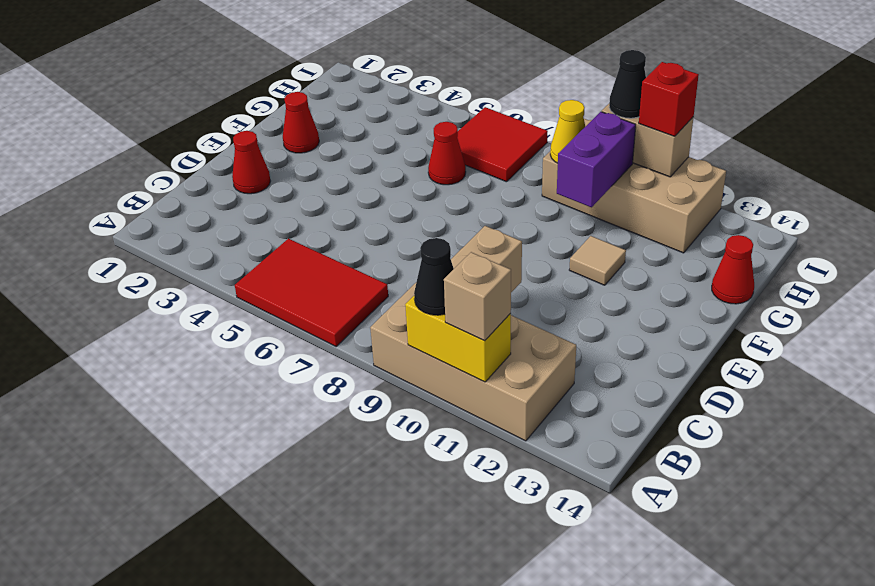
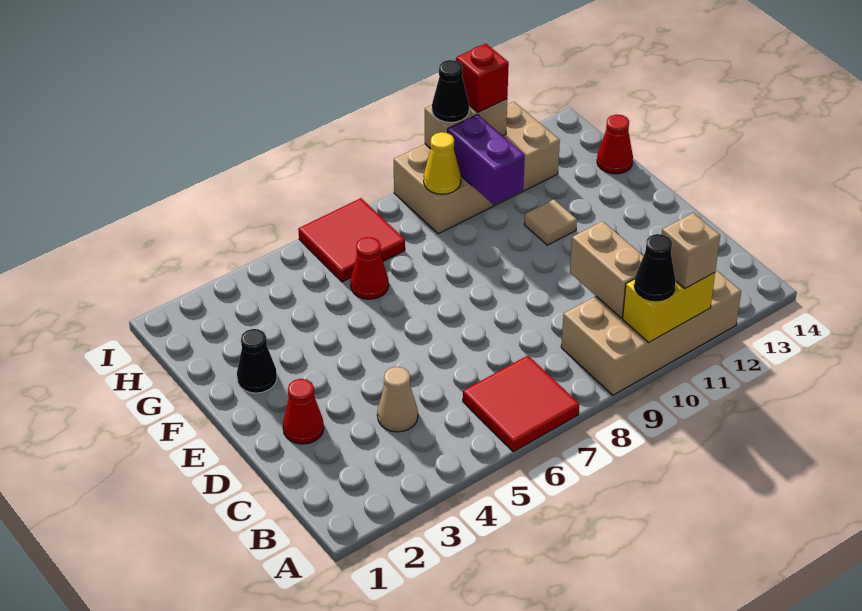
red tile A5:B7 level 1 -> red tile A6:B7 level 1
none -> tan cone C4 level 1
red cone F2 level 1 -> black cone F2 level 1

